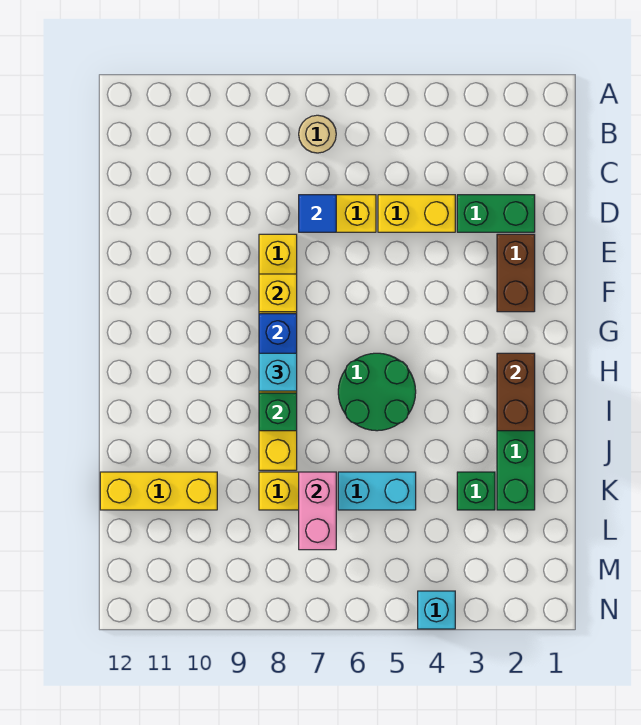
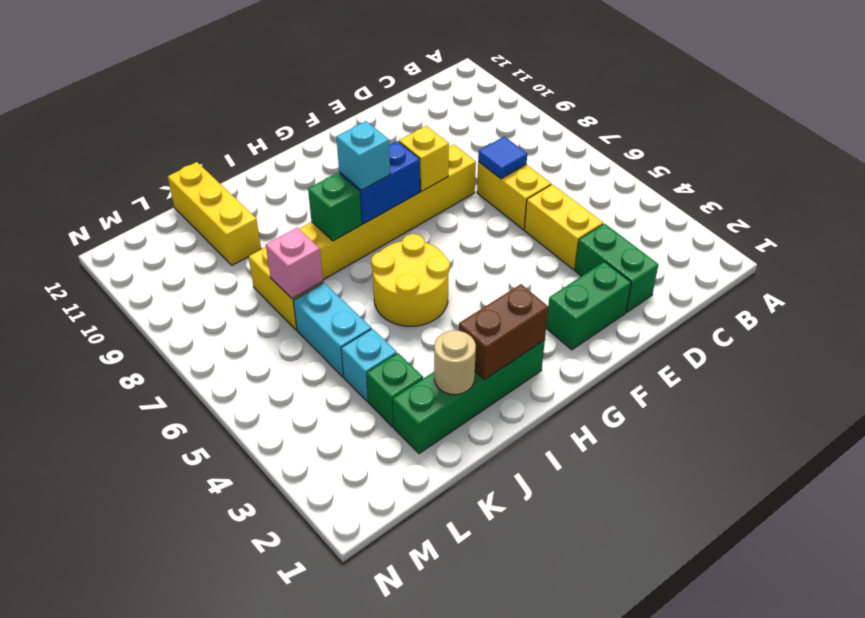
tan round brick B7 level 1 -> tan round brick J2 level 2
brown brick E2:F2 level 1 -> green brick E2:F2 level 1
green round brick H5:I6 level 1 -> yellow round brick H5:I6 level 1
pink brick K7:L7 level 2 -> pink brick K7 level 2
cyan brick N4 level 1 -> cyan brick K4 level 1

